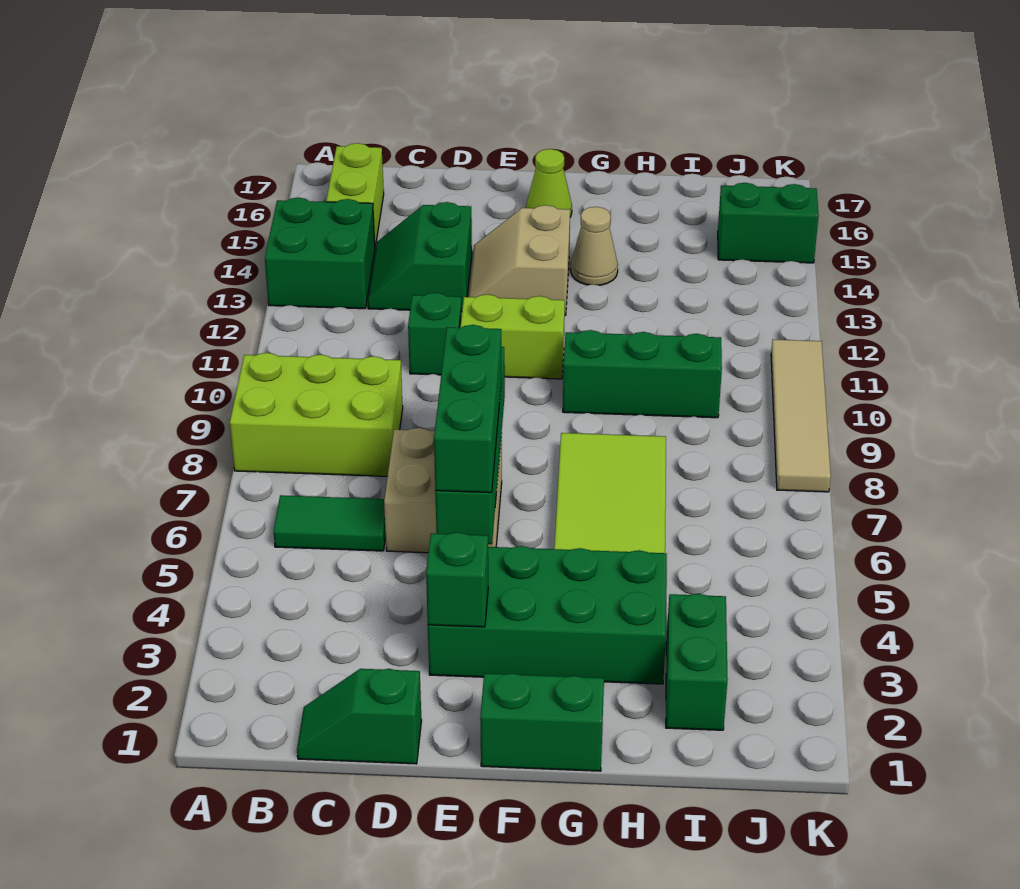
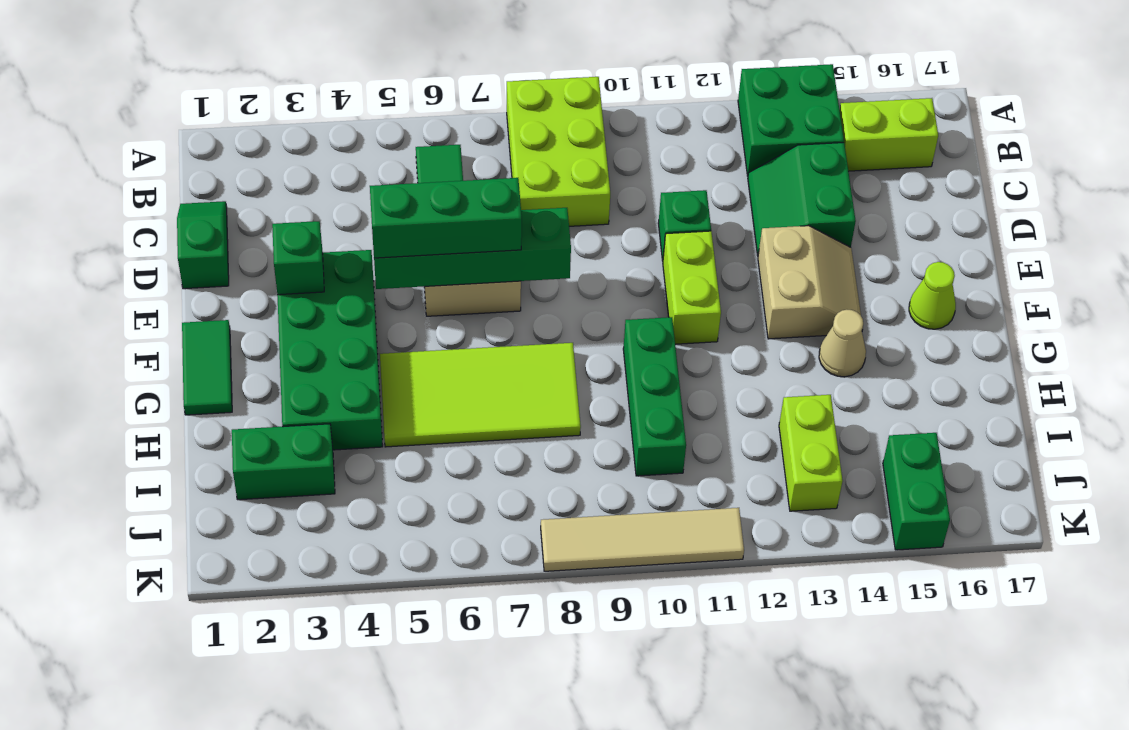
green slope C13:D14 level 1 top D -> green slope C13:D14 level 1 top 14
tan slope E13:F14 level 1 top F -> tan slope E13:F14 level 1 top 13
green brick F1:G1 level 1 -> green tile F1:G1 level 1
none -> lime brick I13:J13 level 1

